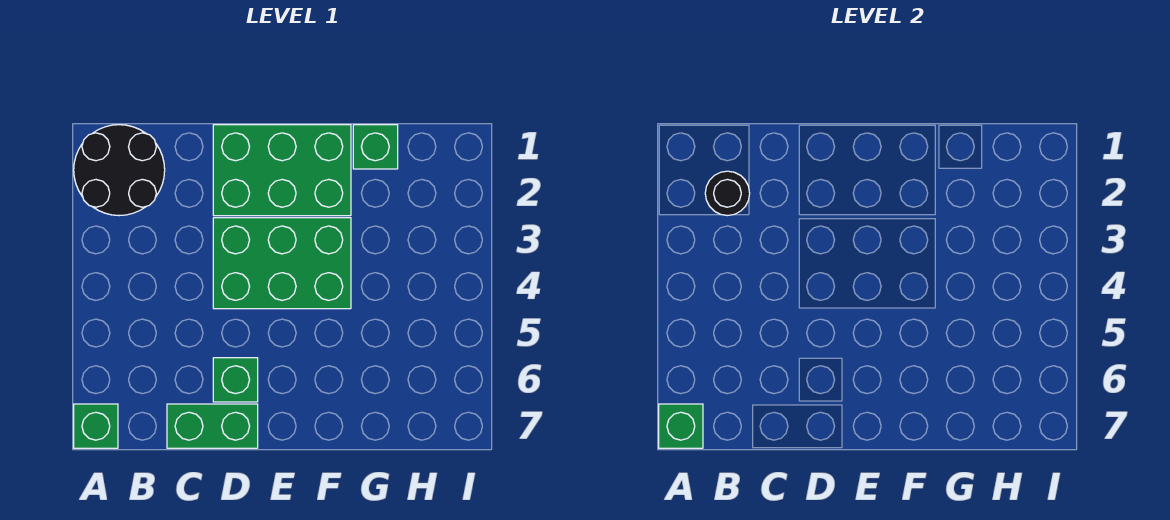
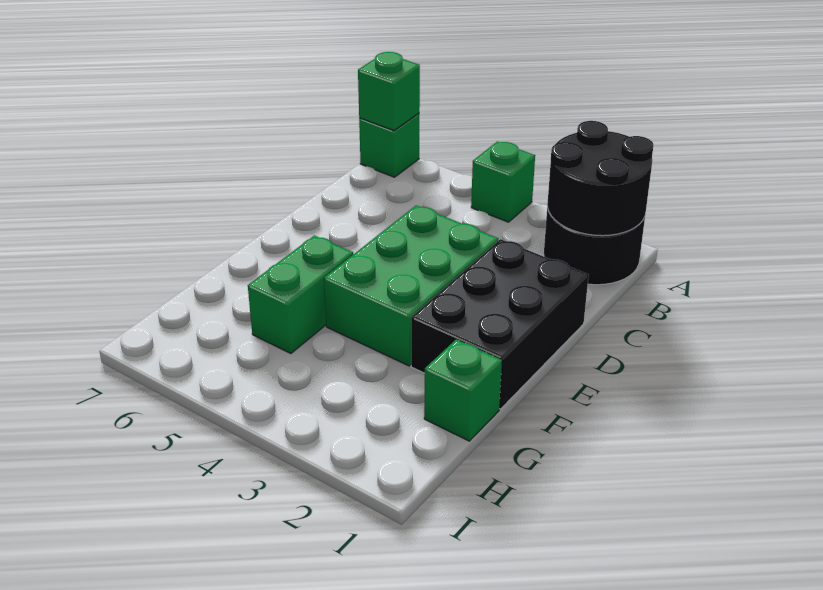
black round brick B2 level 2 -> black round brick A1:B2 level 2
green brick C7:D7 level 1 -> green brick F5:G5 level 1
green brick D1:F2 level 1 -> black brick D1:F2 level 1
green brick D6 level 1 -> green brick A4 level 1

